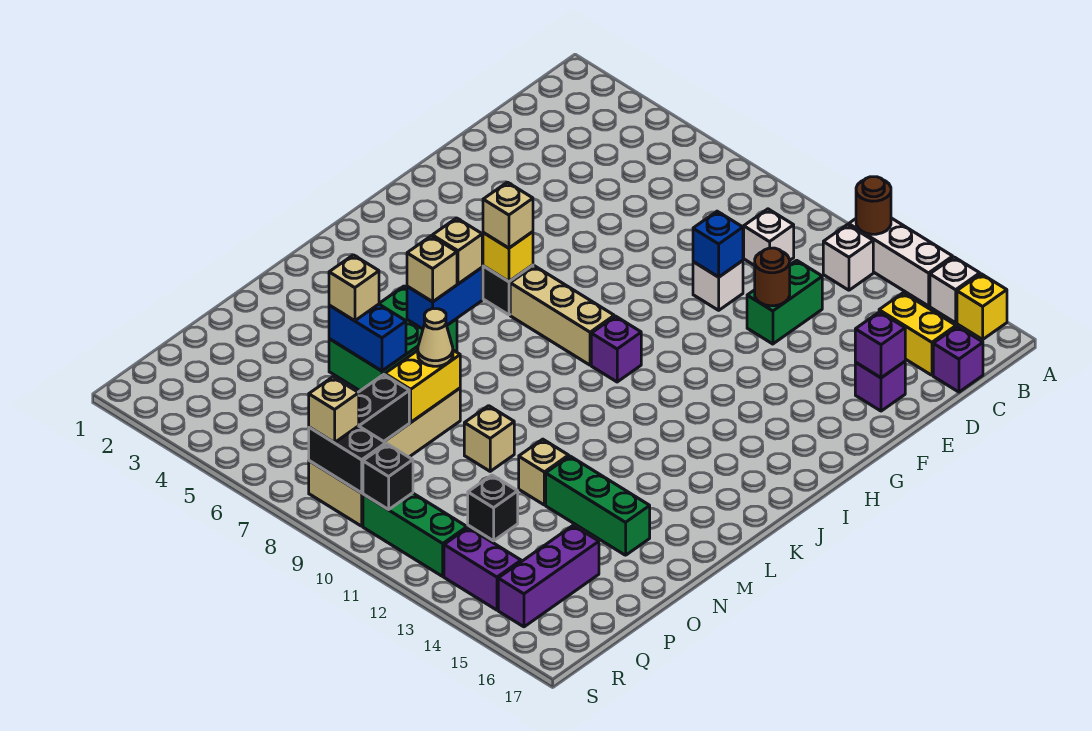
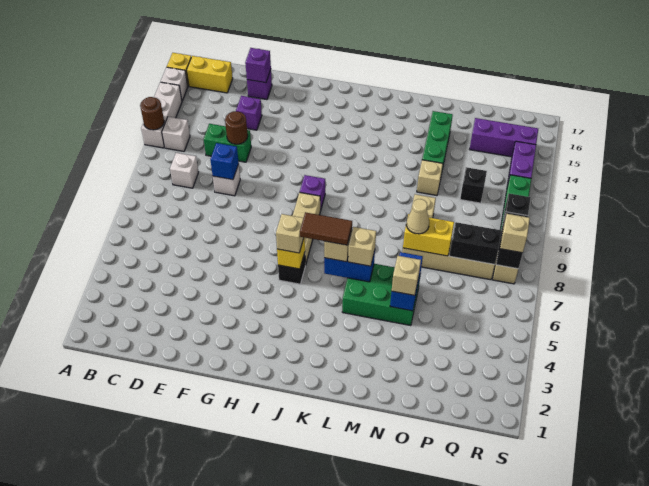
yellow brick C15:C16 level 1 -> yellow brick B16:C16 level 1
purple brick C17 level 1 -> purple brick E14 level 1
none -> brown tile J6:K6 level 4

